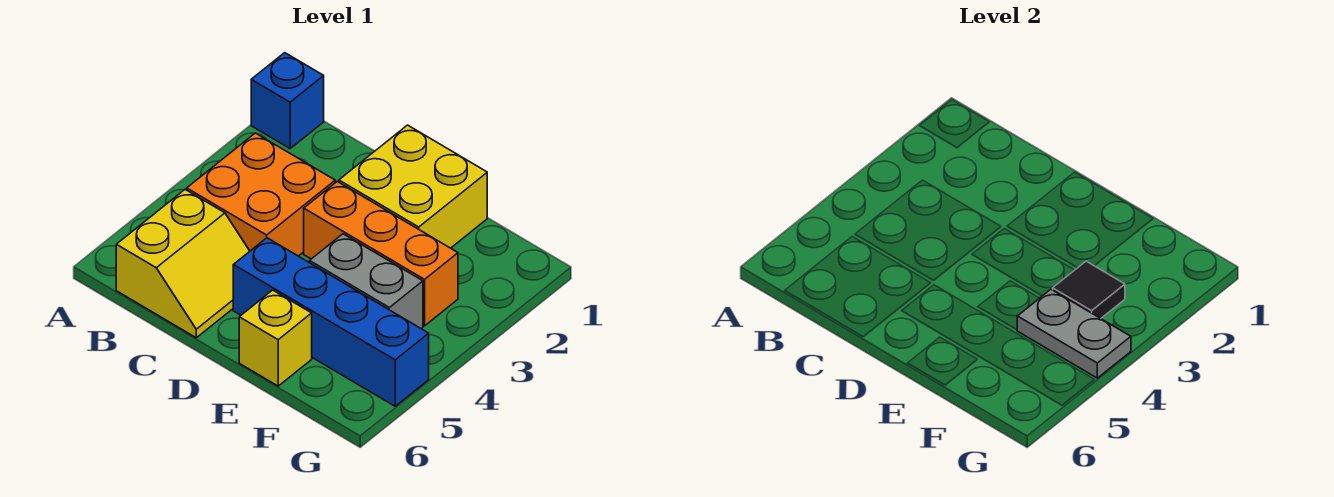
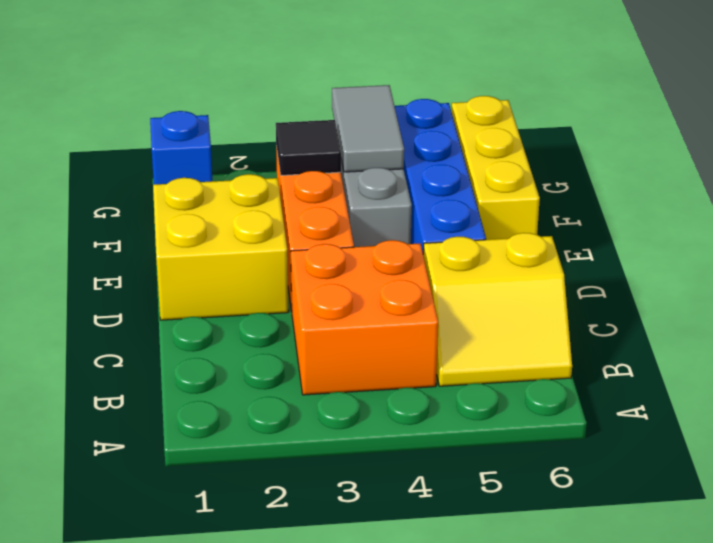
blue brick A1 level 1 -> blue brick G1 level 1
yellow slope B5:C6 level 1 top B -> yellow slope B5:C6 level 1 top C
yellow brick E6 level 1 -> yellow brick E6:G6 level 1
grey plate F4:G4 level 2 -> grey tile F4:G4 level 2

